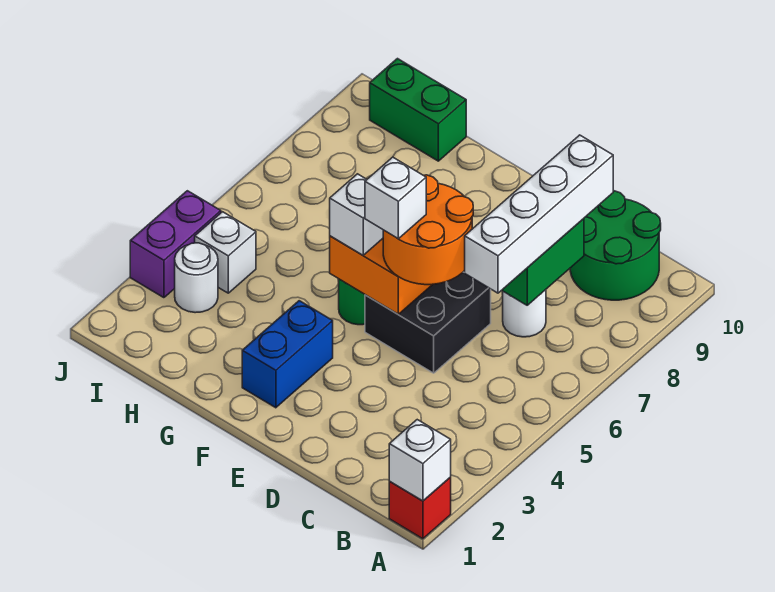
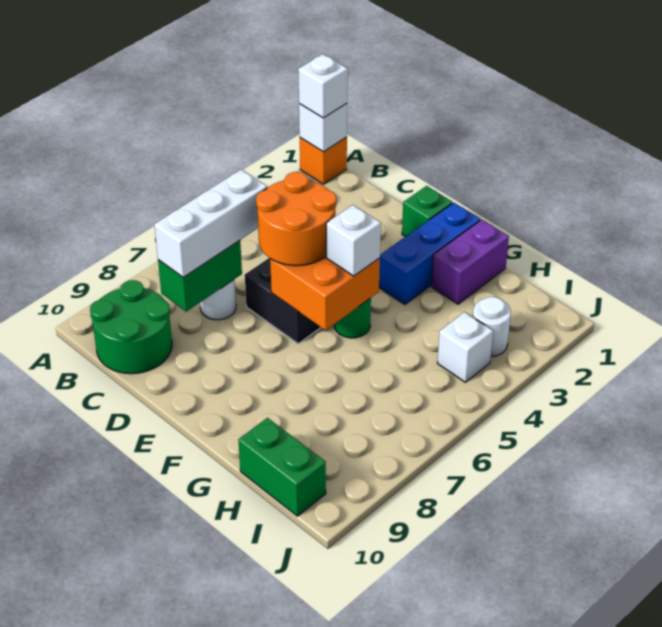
red brick A1 level 1 -> orange brick A1 level 1
white brick C6:C9 level 3 -> white brick C6:C8 level 3
none -> green brick E1 level 1
white brick E5 level 4 -> white brick A1 level 3
blue brick F2:F3 level 1 -> blue brick F1:F3 level 1
purple brick J3:J4 level 1 -> purple brick G1:G2 level 1

